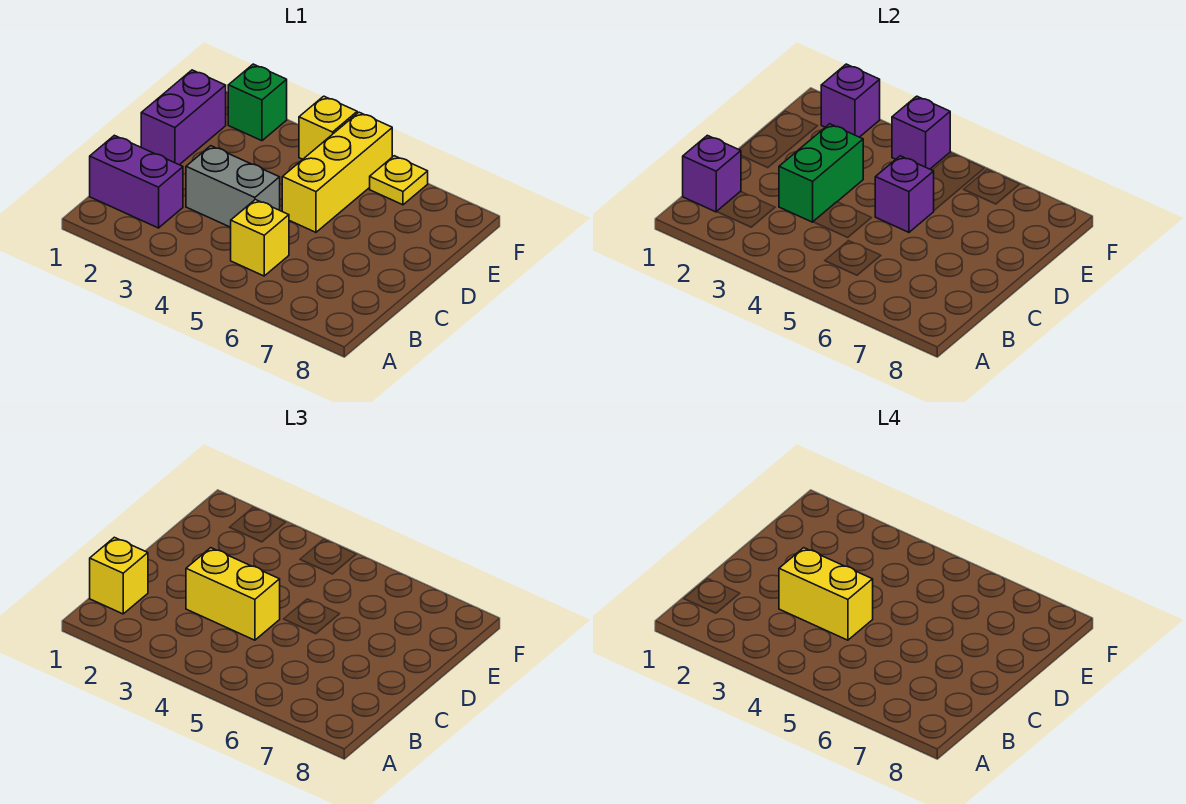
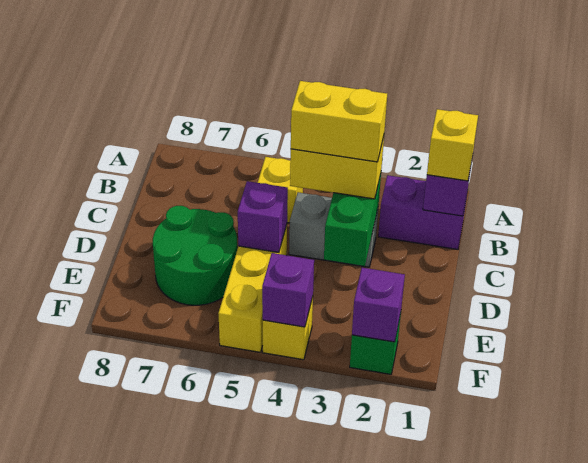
purple brick D1:E1 level 1 -> none
none -> green round brick D6:E7 level 1
yellow plate F6 level 1 -> none

